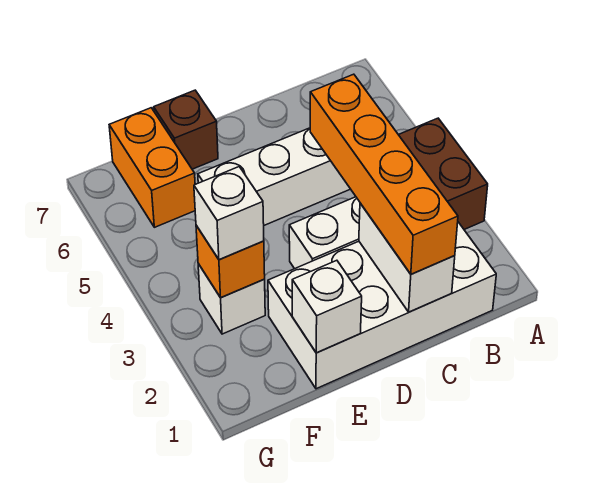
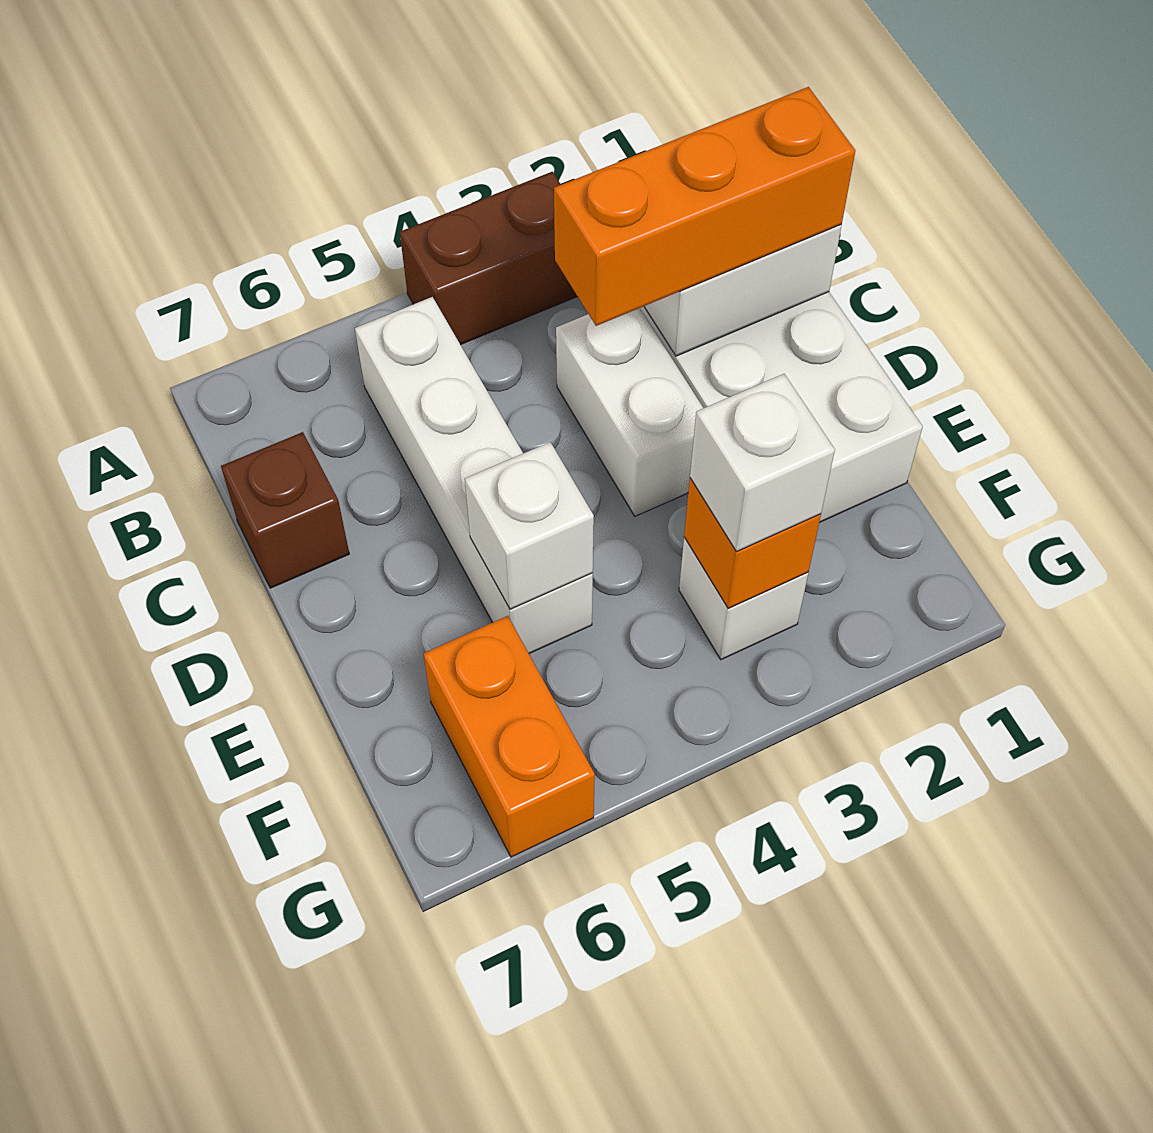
orange brick C1:C4 level 3 -> orange brick C1:C3 level 3
white brick E1 level 2 -> white brick E5 level 2
brown brick E7 level 1 -> brown brick C7 level 1
orange brick F6:F7 level 1 -> orange brick F6:G6 level 1

